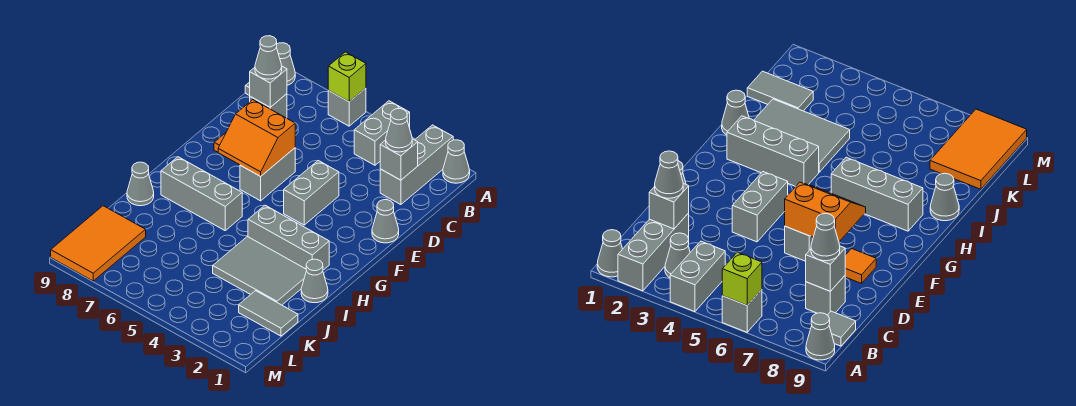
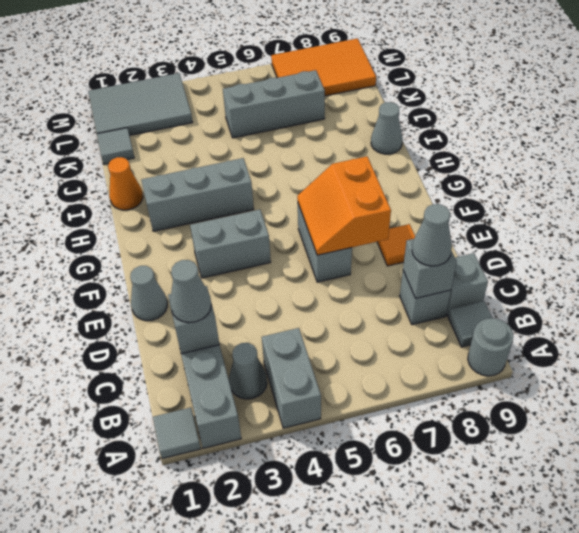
grey cone A1 level 1 -> grey tile A1 level 1
grey brick A6 level 1 -> grey brick C9 level 1
lime brick A6 level 2 -> none
grey cone A9 level 1 -> grey round brick A9 level 1
grey brick E4:F4 level 1 -> grey brick F3:F4 level 1
orange slope E6:F7 level 2 top E -> orange slope E6:F7 level 2 top 7
grey brick H6:H8 level 1 -> grey brick K5:K7 level 1
grey cone I1 level 1 -> orange cone I1 level 1
grey tile I2:J4 level 1 -> grey tile L1:M3 level 1
grey tile K1:K2 level 1 -> grey tile K1 level 1
orange tile K8:M9 level 1 -> orange tile L7:M9 level 1

